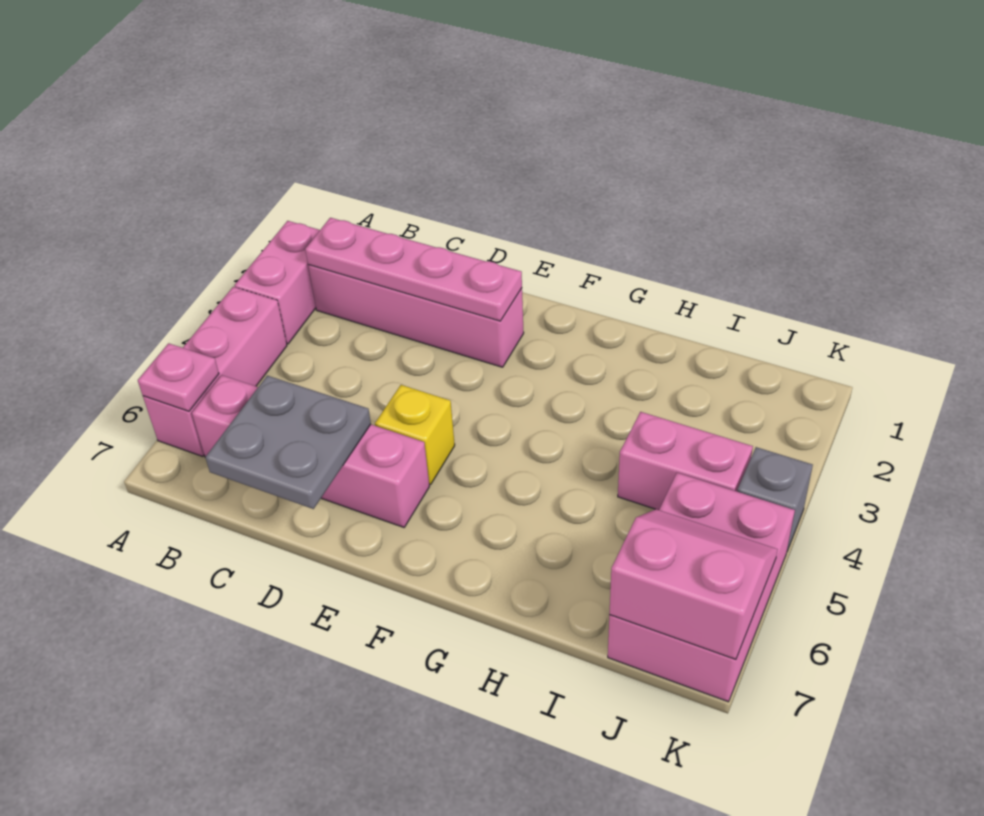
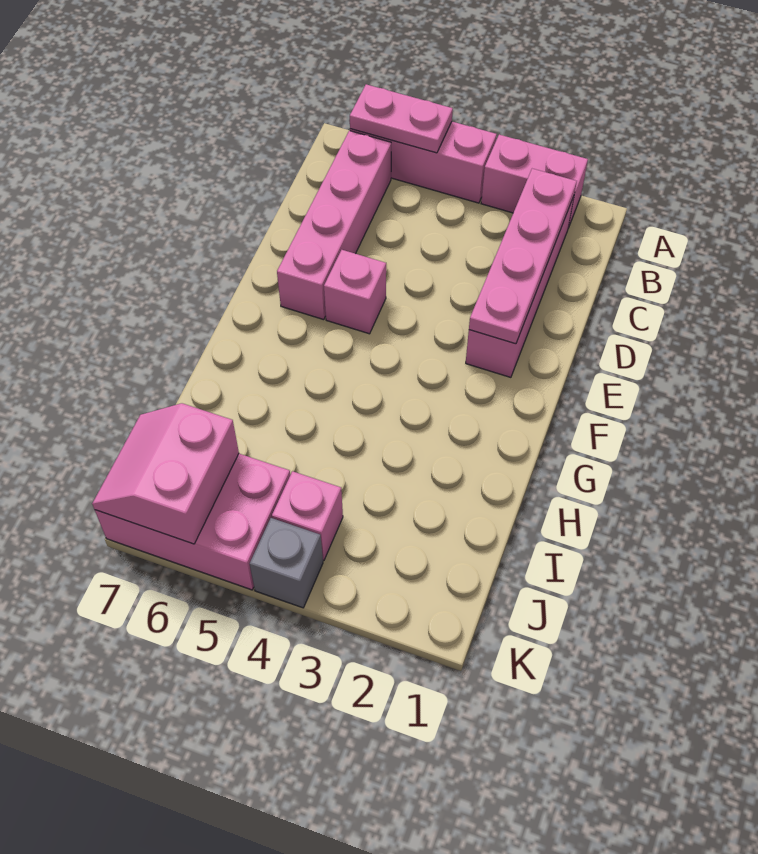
pink plate A6 level 2 -> pink plate A5:A6 level 2
grey plate C6:D7 level 2 -> none
yellow brick E5 level 1 -> pink brick E5 level 1
pink brick I4:J4 level 1 -> pink brick J4 level 1
pink slope J6:K7 level 2 top 7 -> pink slope J6:K7 level 2 top 6

